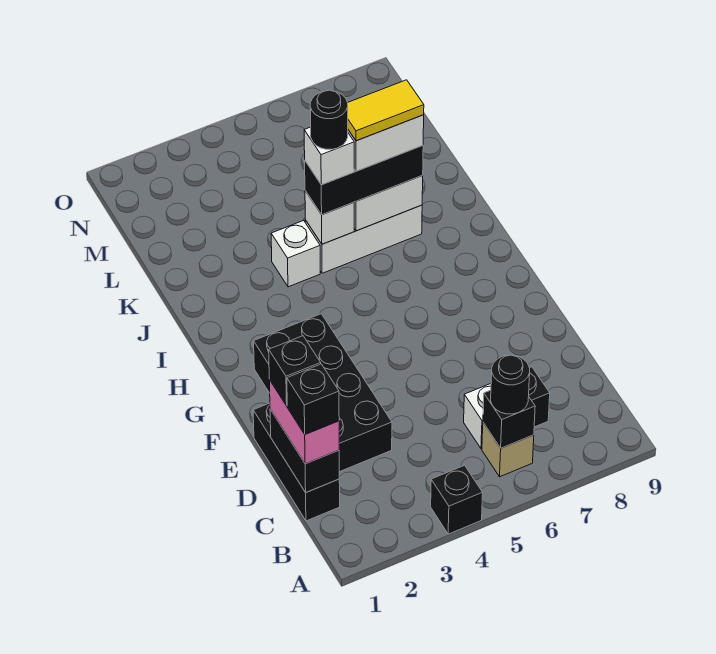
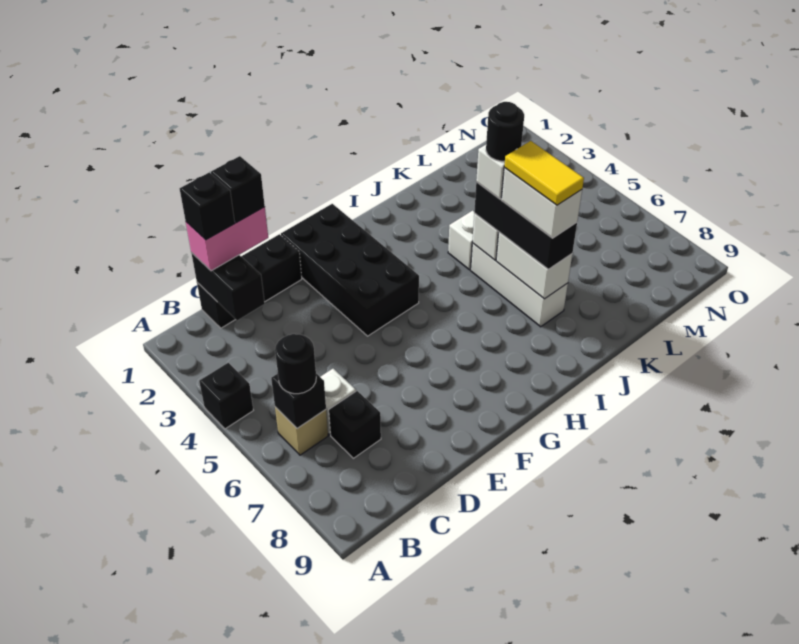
black brick C1:D1 level 2 -> black brick C1:C2 level 2
black brick D2:G3 level 1 -> black brick F1:G4 level 1

